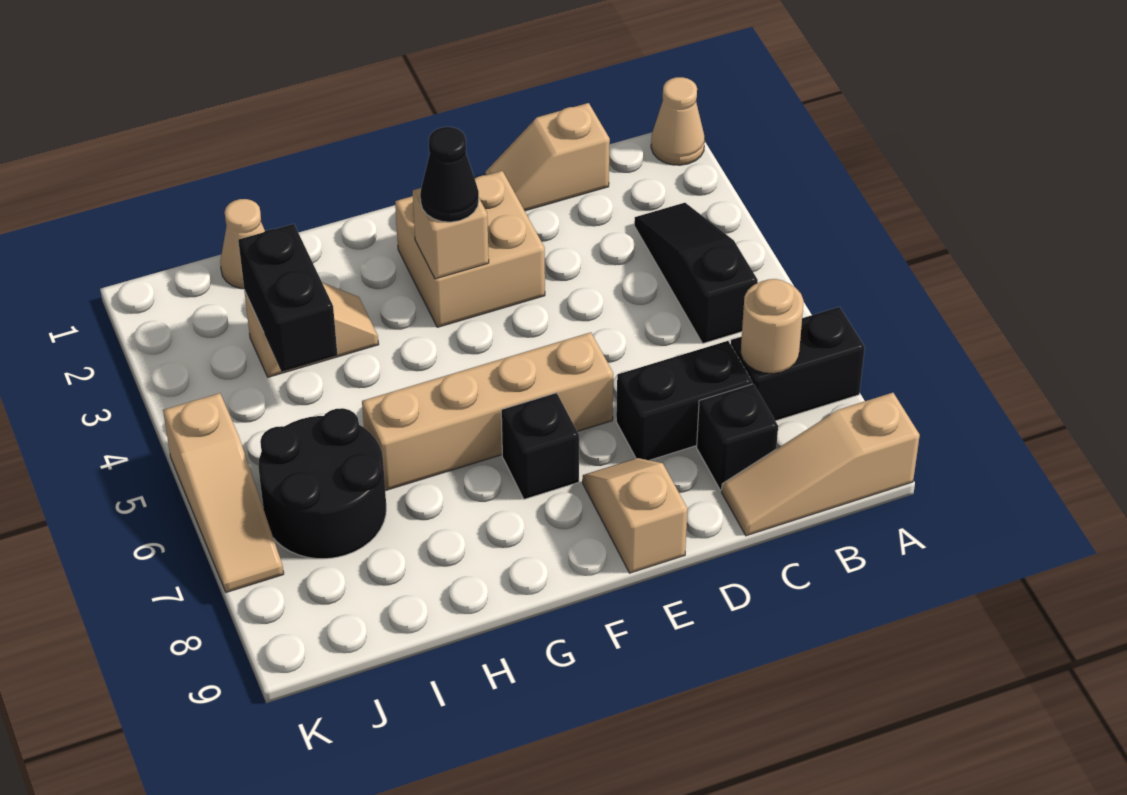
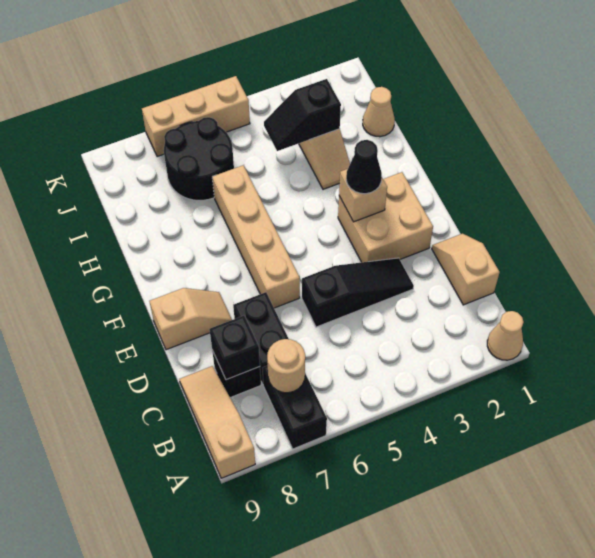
black slope B3:B5 level 1 top 5 -> black slope D3:D5 level 1 top 5
black brick F7 level 1 -> black brick C8 level 2
black brick I3:I4 level 2 -> black slope I3:I4 level 2 top 3
tan slope K5:K7 level 1 top 5 -> tan brick K5:K7 level 1

